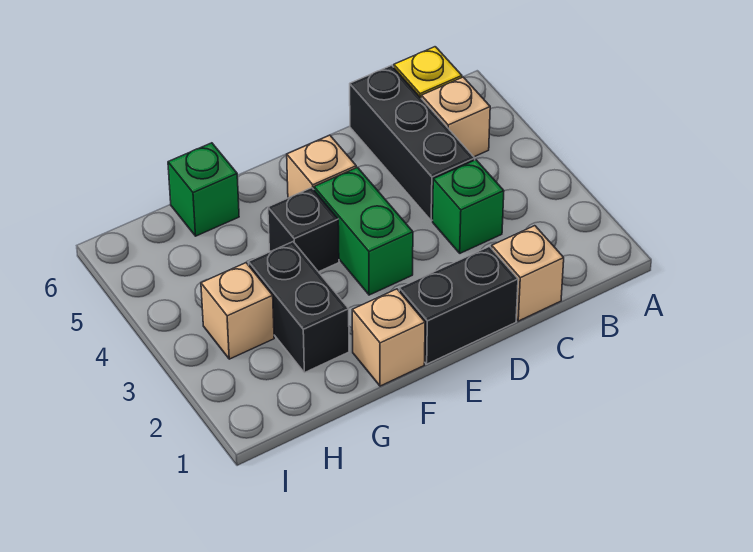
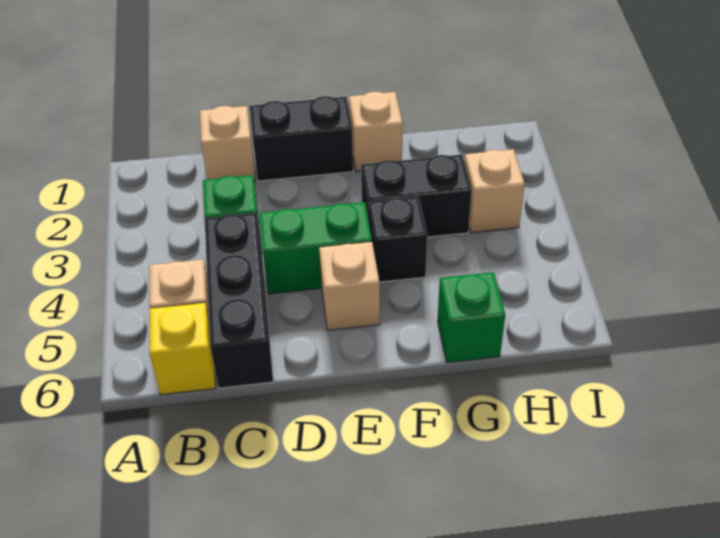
green brick E3:E4 level 1 -> green brick D4:E4 level 1
black brick G2:G3 level 1 -> black brick F3:G3 level 1

